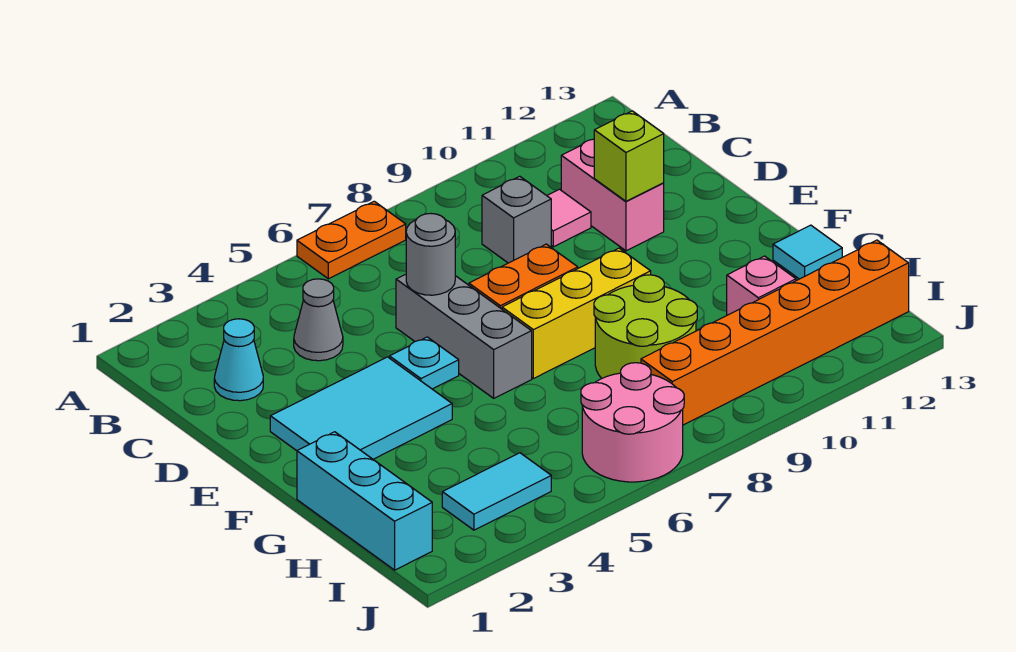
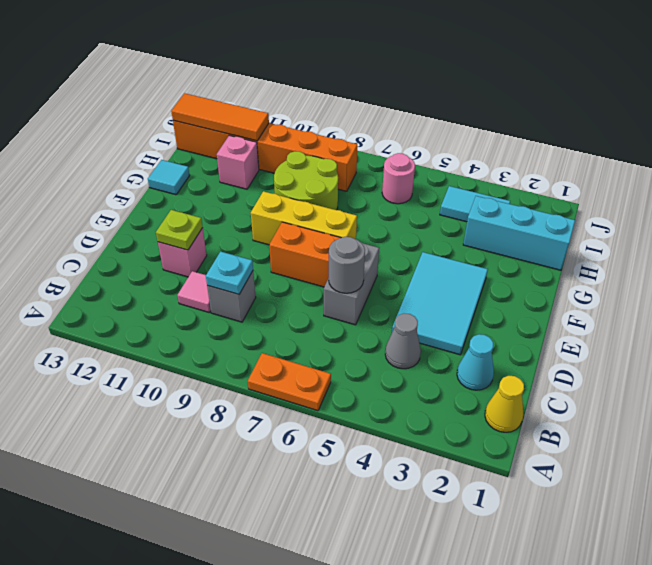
none -> yellow cone B1 level 1
pink brick C11:D11 level 1 -> pink brick D11 level 1
grey brick D6:F6 level 1 -> grey brick D6:E6 level 1
lime brick D11 level 2 -> lime plate D11 level 2
cyan tile E2:F4 level 1 -> cyan tile D3:F4 level 1
cyan plate E5 level 1 -> cyan plate C9 level 2
cyan brick G1:I1 level 1 -> cyan brick H1:H3 level 1
pink round brick I6:J7 level 1 -> pink round brick I6 level 1
none -> orange tile I11:I13 level 2

